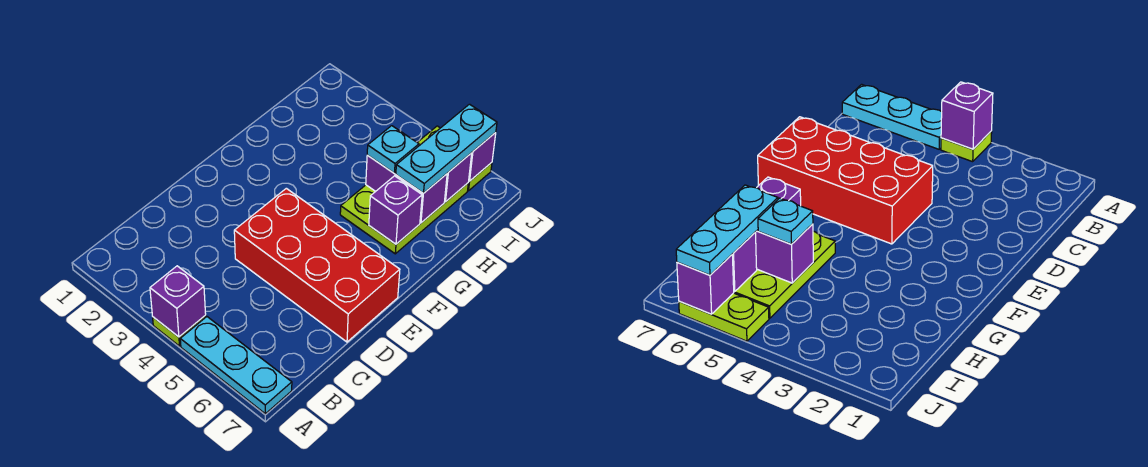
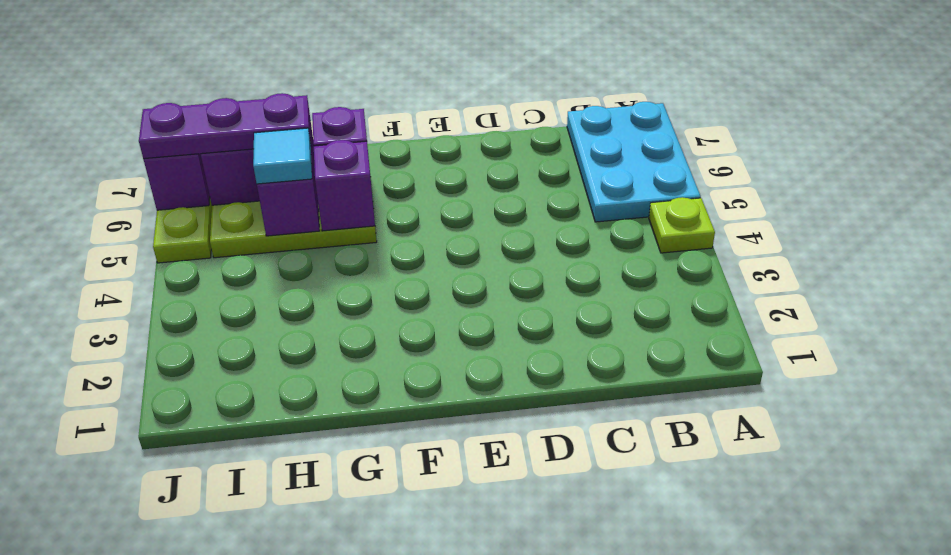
purple brick A4 level 2 -> purple brick G5 level 2
cyan plate A5:A7 level 1 -> cyan plate A5:B7 level 1
red brick D4:E7 level 1 -> none
cyan plate H5 level 3 -> cyan tile H5 level 3
cyan plate H6:J6 level 3 -> purple plate H6:J6 level 3

